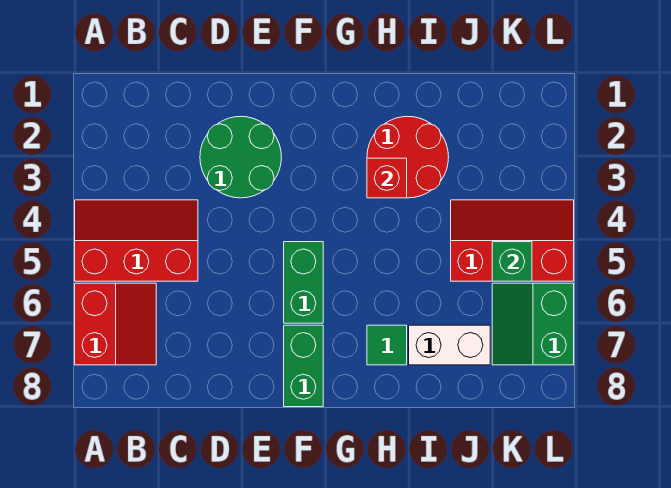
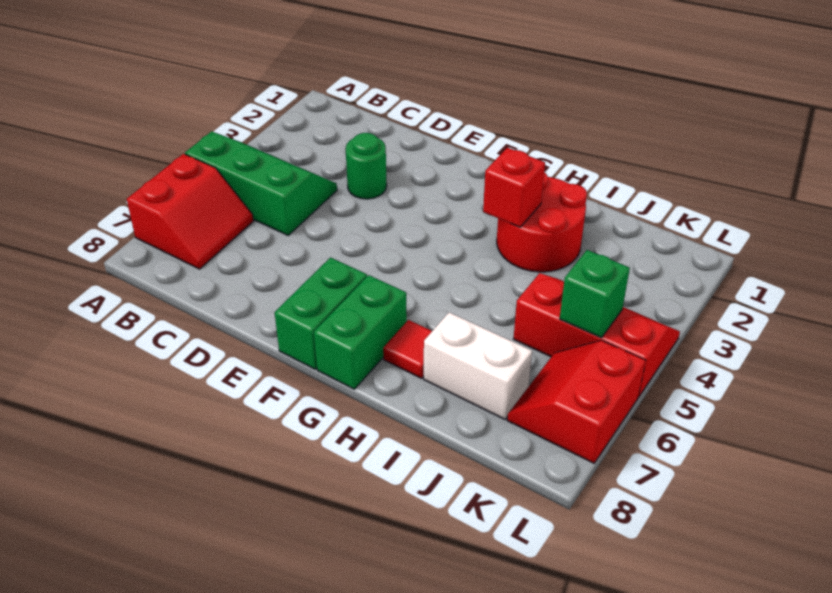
red slope A4:C5 level 1 top 5 -> green slope A4:C5 level 1 top 5
green round brick D2:E3 level 1 -> green round brick D3 level 1
green brick F5:F6 level 1 -> green brick G7:G8 level 1
green tile H7 level 1 -> red tile H7 level 1
green slope K6:L7 level 1 top L -> red slope K6:L7 level 1 top L

